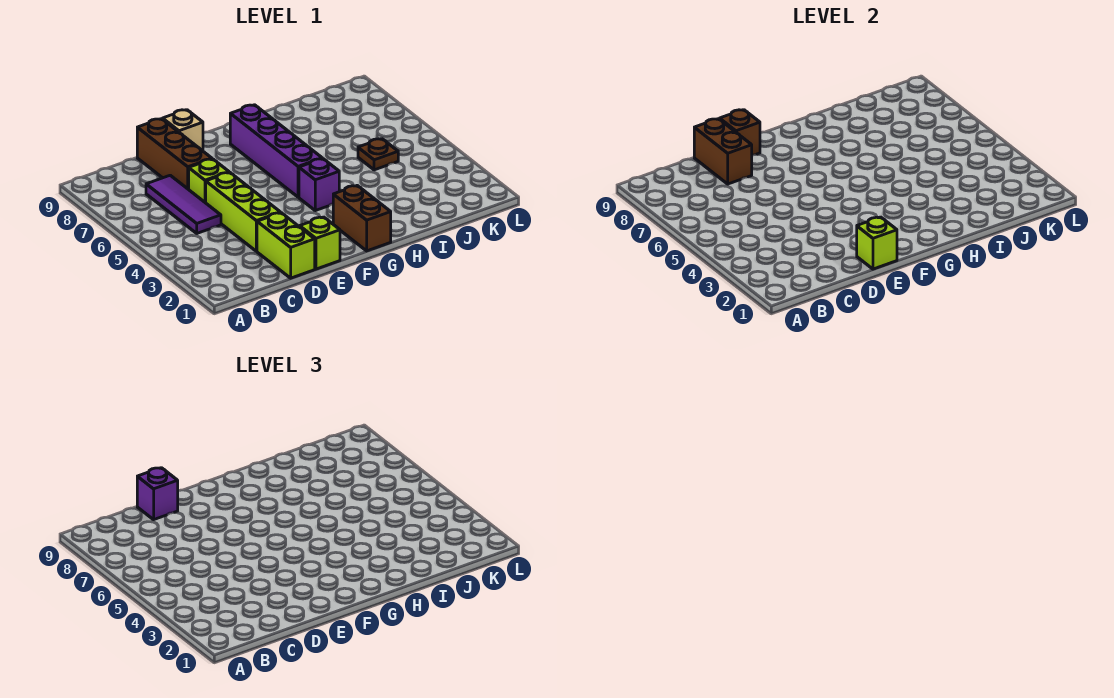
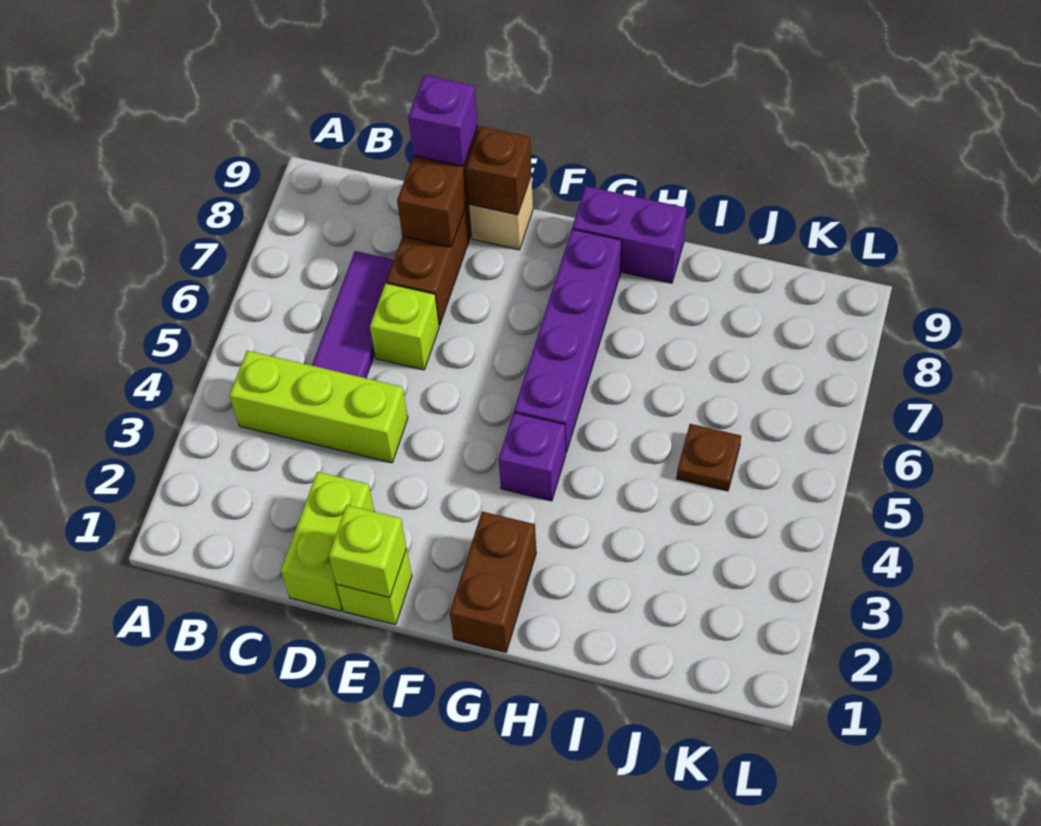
lime brick D3:D5 level 1 -> lime brick B4:D4 level 1
none -> purple brick G9:H9 level 1

